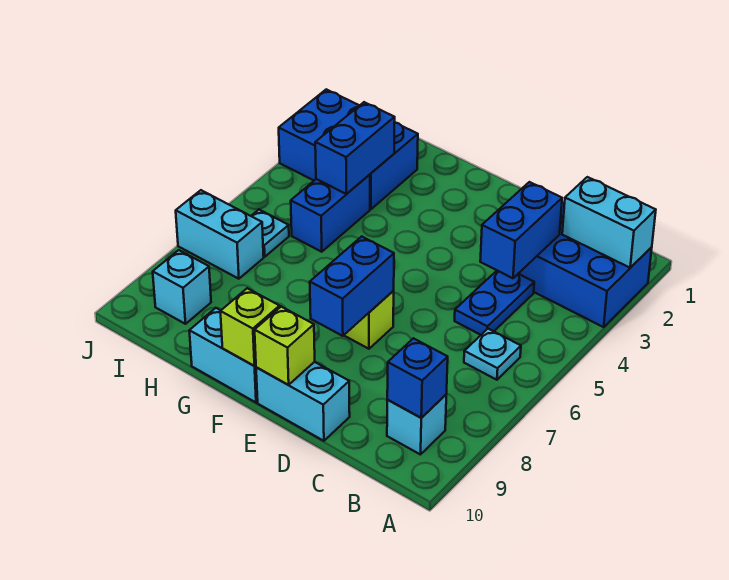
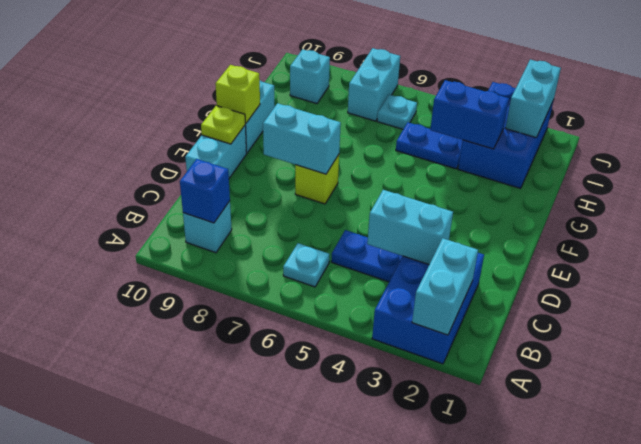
blue brick C3:C4 level 2 -> cyan brick C3:C4 level 2
blue brick E7:E8 level 2 -> cyan brick E7:E8 level 2
lime brick E10 level 2 -> lime plate E10 level 2
blue brick H4:H5 level 1 -> blue plate H4:H5 level 1
none -> cyan brick I2:J2 level 2

